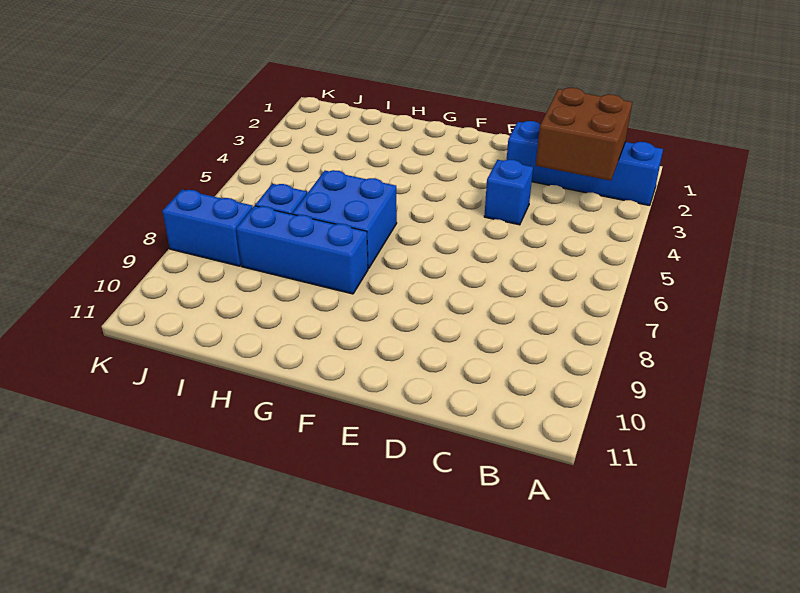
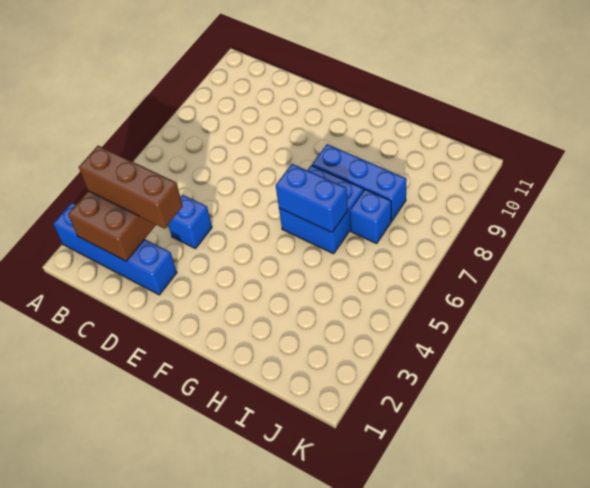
none -> brown brick B3:D3 level 3
blue brick J8:K8 level 1 -> blue brick G6:H6 level 2

